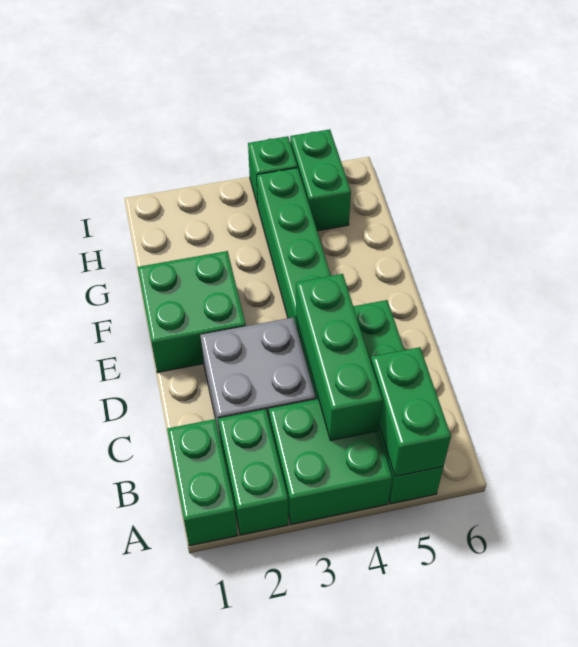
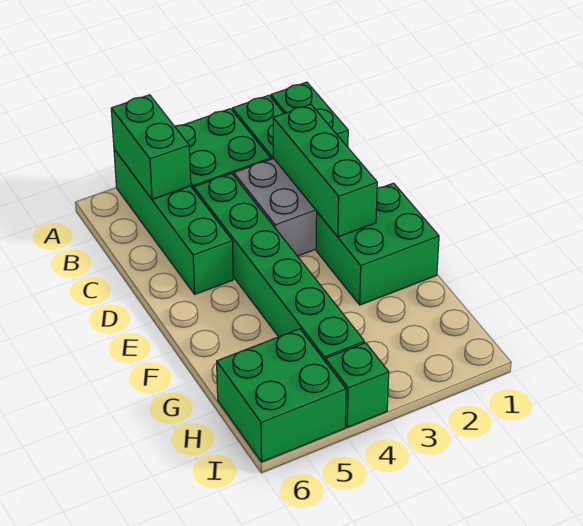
green brick B4:D4 level 2 -> green brick C2:E2 level 2
green brick H5:I5 level 1 -> green brick H5:I6 level 1

